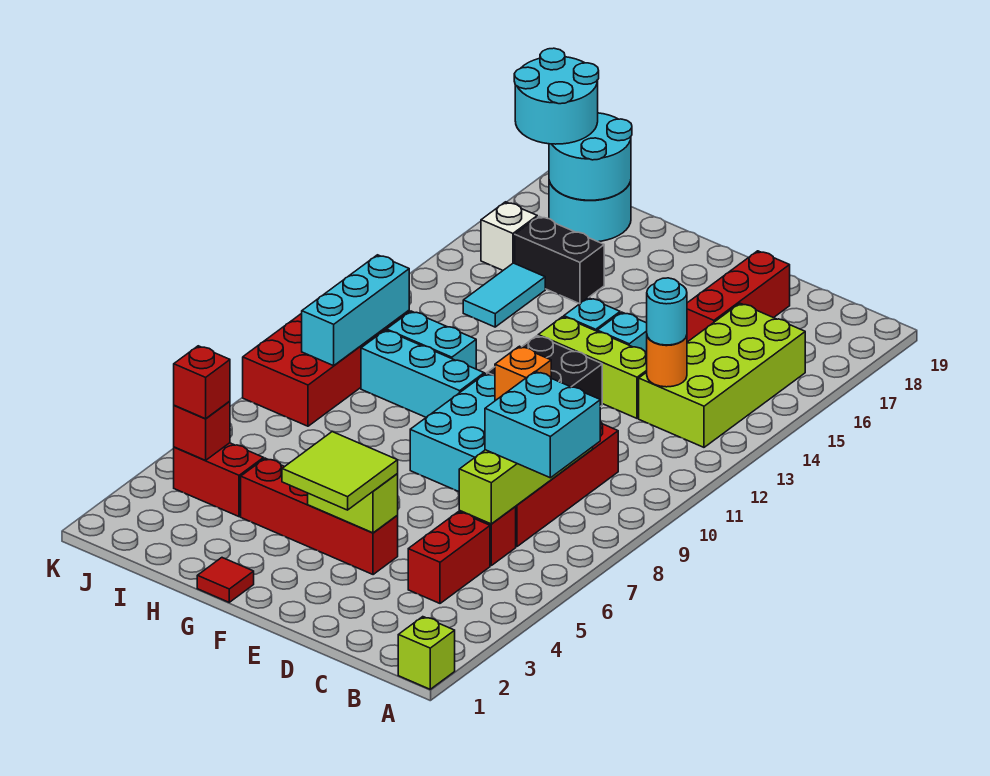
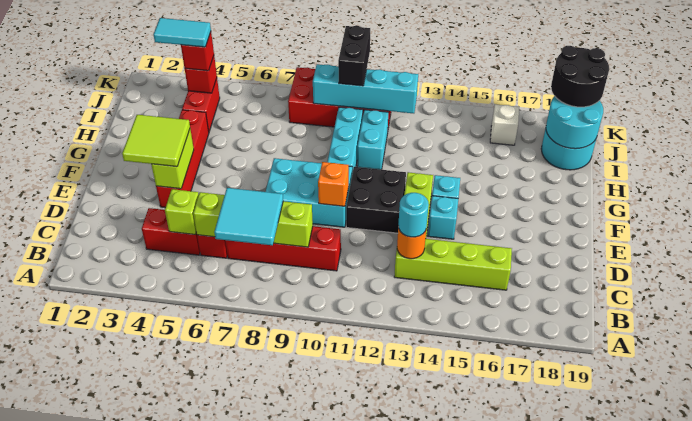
lime brick A1 level 1 -> lime brick C5 level 2
cyan brick B7:C8 level 3 -> cyan tile B7:C8 level 3
lime brick B13:C16 level 1 -> lime brick C13:C16 level 1
red brick D16:D18 level 1 -> none
red tile G1 level 1 -> none
black brick H16:I16 level 1 -> black brick J10:K10 level 3
cyan tile I14:I15 level 1 -> cyan tile J3:J4 level 4
cyan brick J9:J11 level 2 -> cyan brick J9:J12 level 2
cyan round brick J18:K19 level 3 -> black round brick J18:K19 level 3

